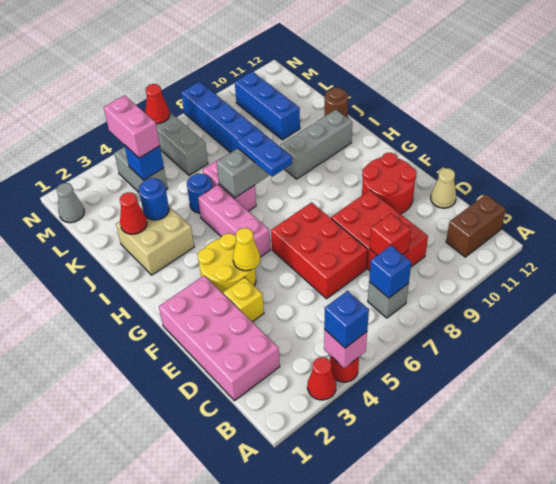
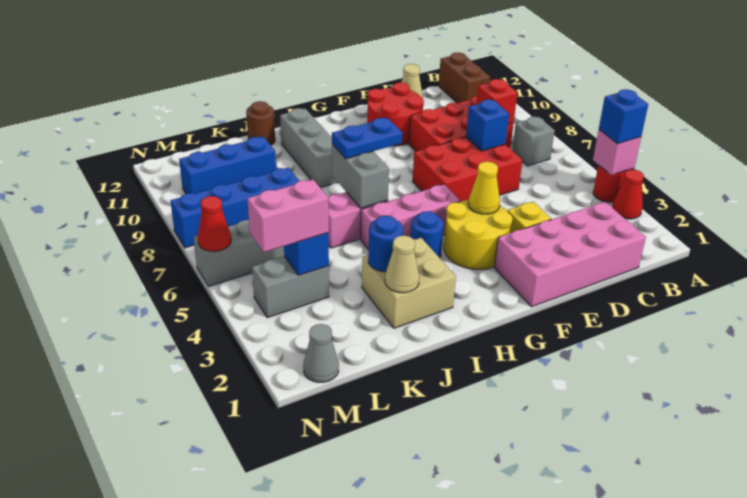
blue brick B7 level 2 -> blue brick D7 level 2
red cone J2 level 2 -> tan cone J2 level 2
blue round brick J5 level 1 -> blue round brick H4 level 1

